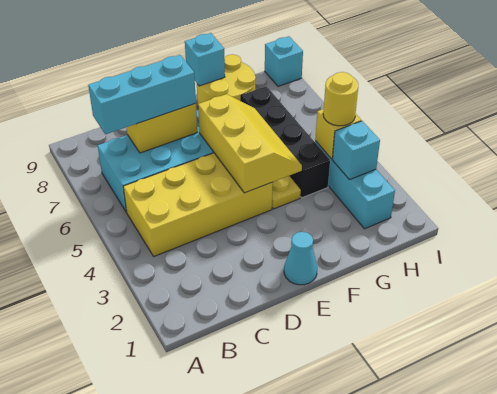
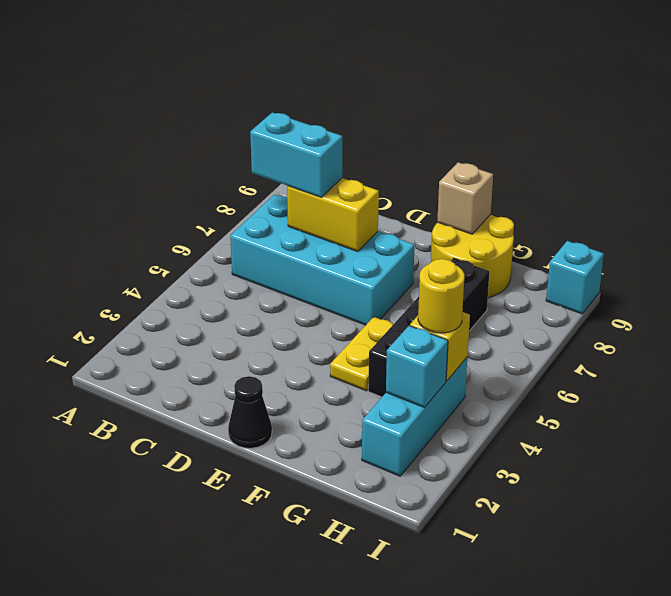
yellow brick B4:E5 level 1 -> none
cyan brick B7:D7 level 3 -> cyan brick B7:C7 level 3
cyan cone E1 level 1 -> black cone E1 level 1
yellow slope E4:F6 level 2 top E -> none
cyan brick F9 level 2 -> tan brick F9 level 2

